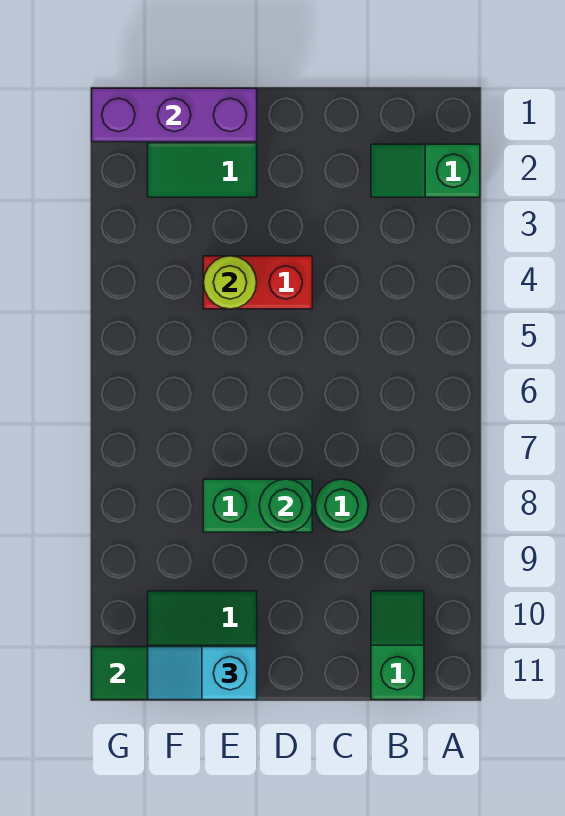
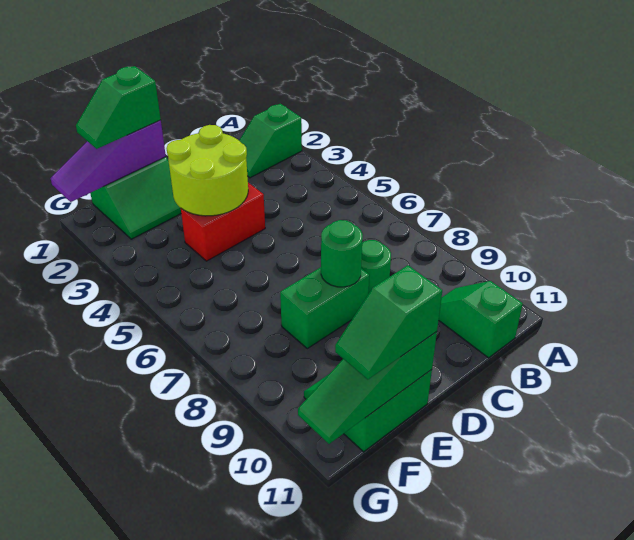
purple brick E1:G1 level 2 -> purple slope E1:G1 level 2 top E
none -> green slope E1:F1 level 3 top E
lime round brick E4 level 2 -> lime round brick D3:E4 level 2
cyan slope E11:F11 level 3 top E -> green slope E11:F11 level 3 top E

